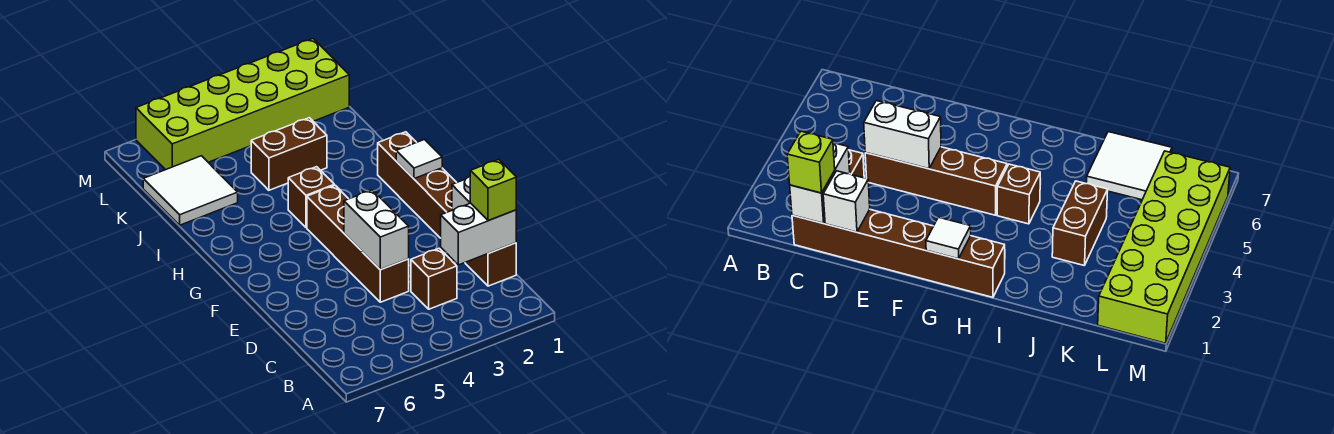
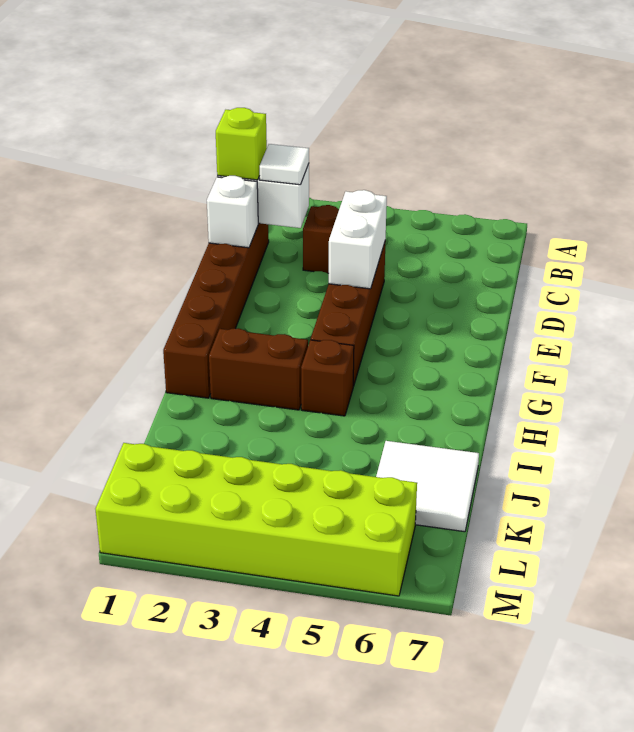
white tile G1 level 2 -> white tile C2 level 3
brown brick J3:J4 level 1 -> brown brick H2:H3 level 1

